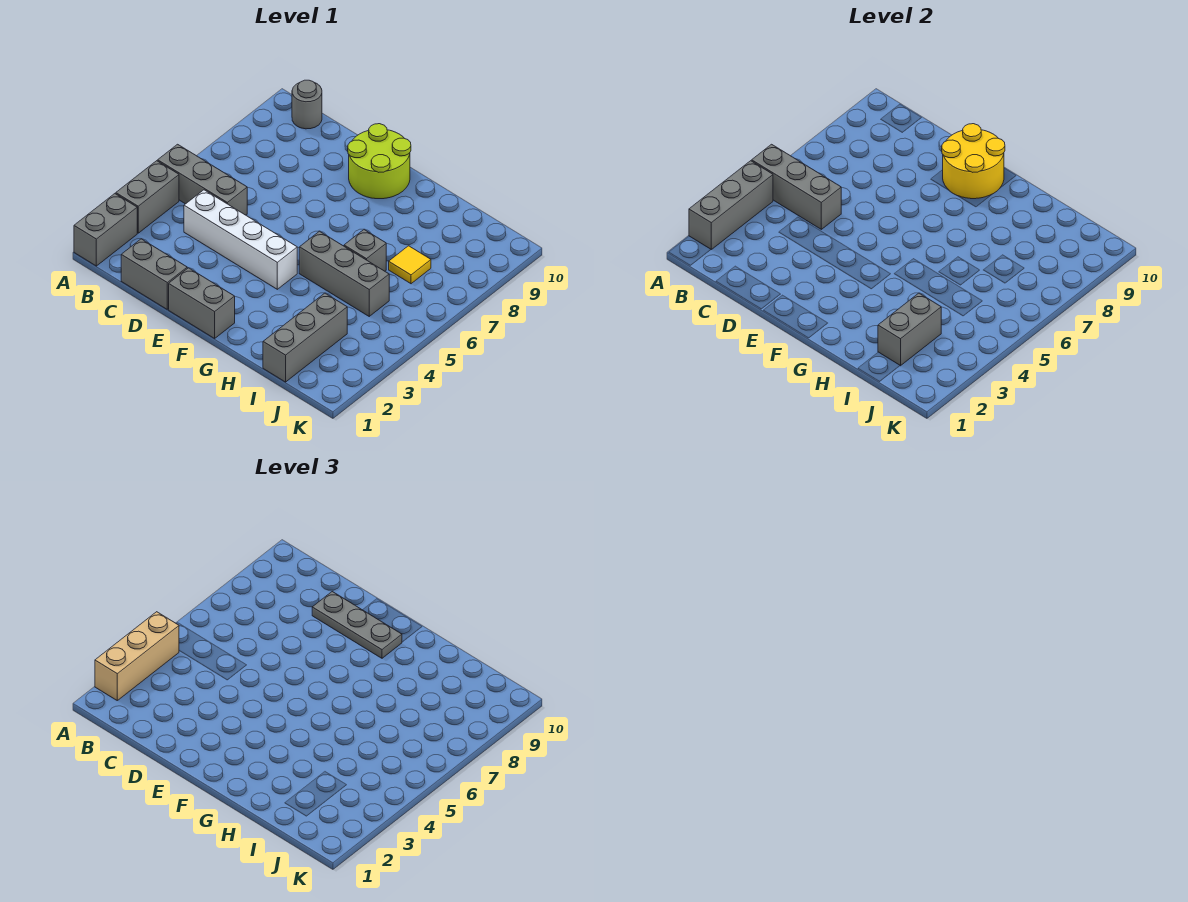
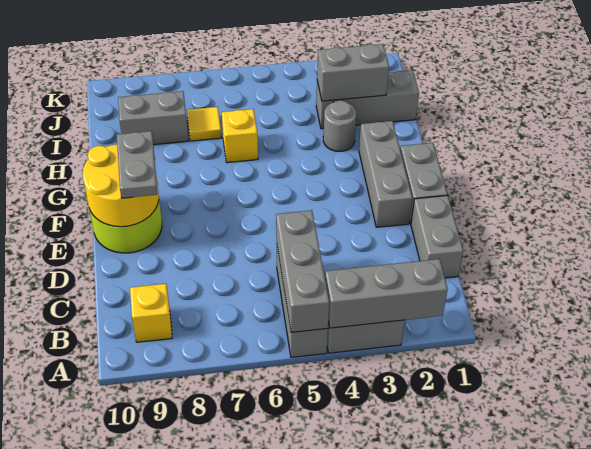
grey brick A1:A2 level 1 -> grey brick I8:I9 level 1
tan brick A2:A4 level 3 -> none
none -> yellow brick B9 level 1
grey round brick B10 level 1 -> grey round brick H3 level 1
white brick C4:F4 level 1 -> none
grey plate D9:F9 level 3 -> grey plate E9:F9 level 3
grey brick G5:I5 level 1 -> grey brick E2:G2 level 1
grey brick H6 level 1 -> yellow brick H6 level 1

